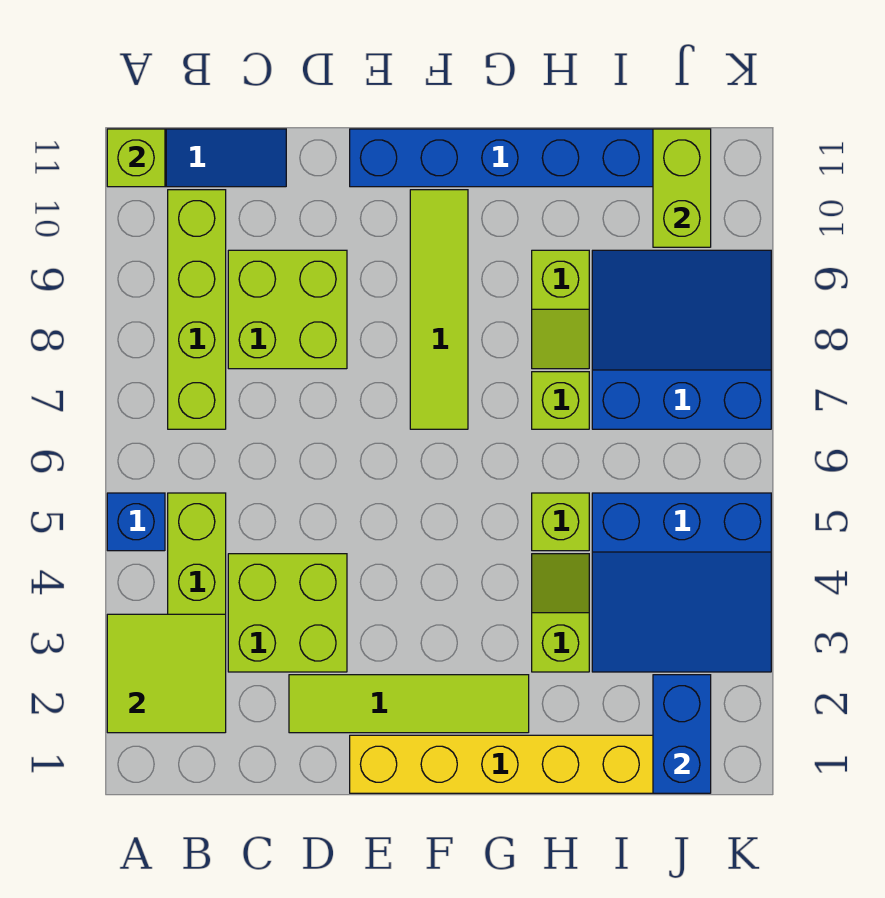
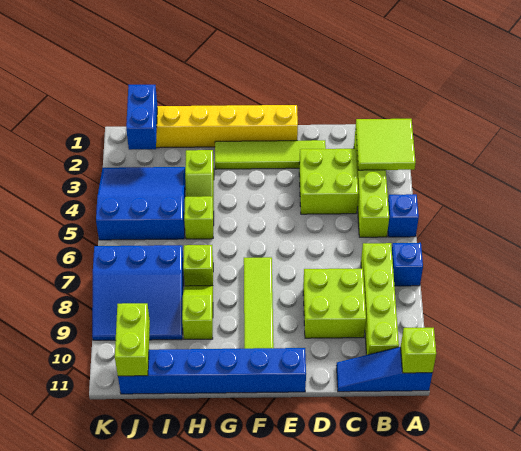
none -> blue brick A7 level 1

